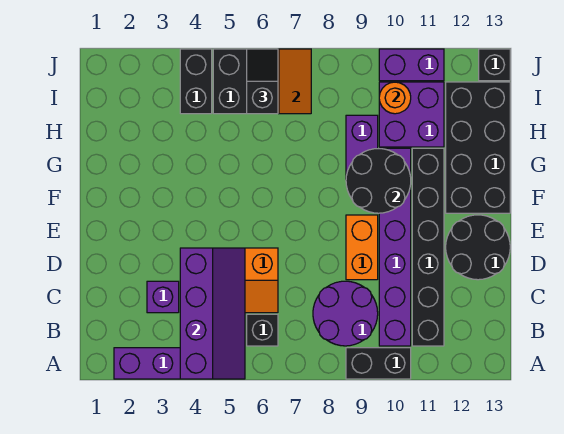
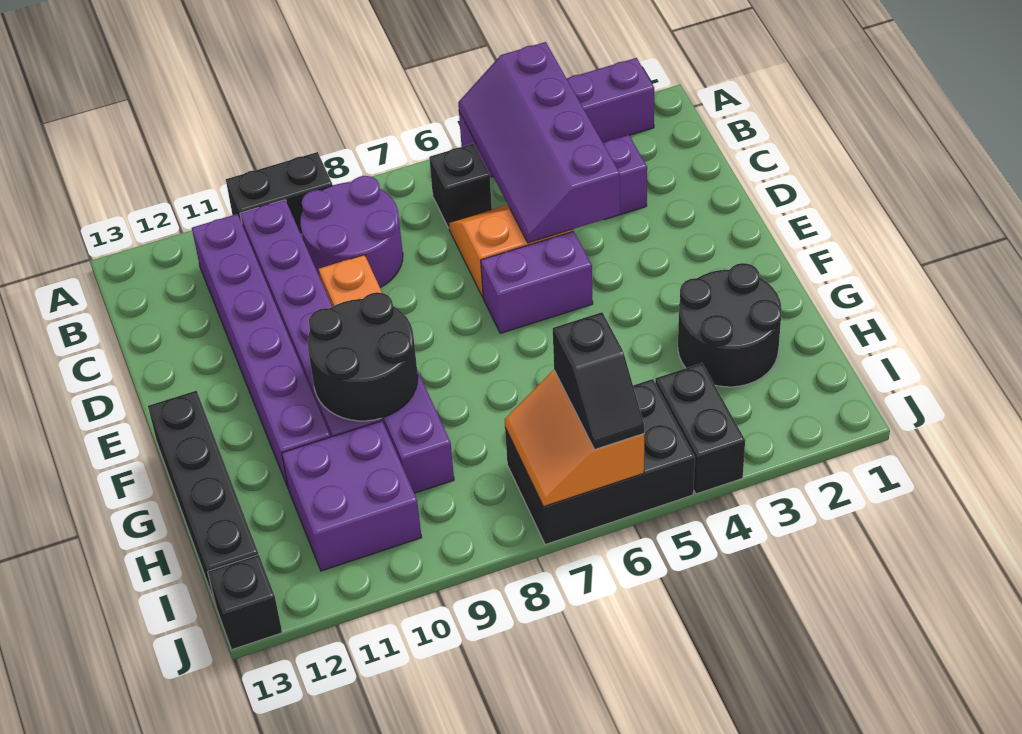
black brick B11:G11 level 1 -> purple brick B11:G11 level 1
black round brick D12:E13 level 1 -> black round brick G2:H3 level 1
black brick F12:I13 level 1 -> black brick F13:I13 level 1
orange round brick I10 level 2 -> none
purple brick J10:J11 level 1 -> purple brick E5:E6 level 1

